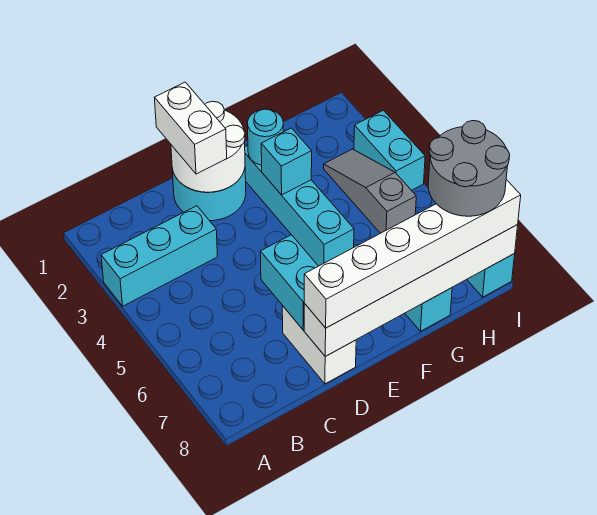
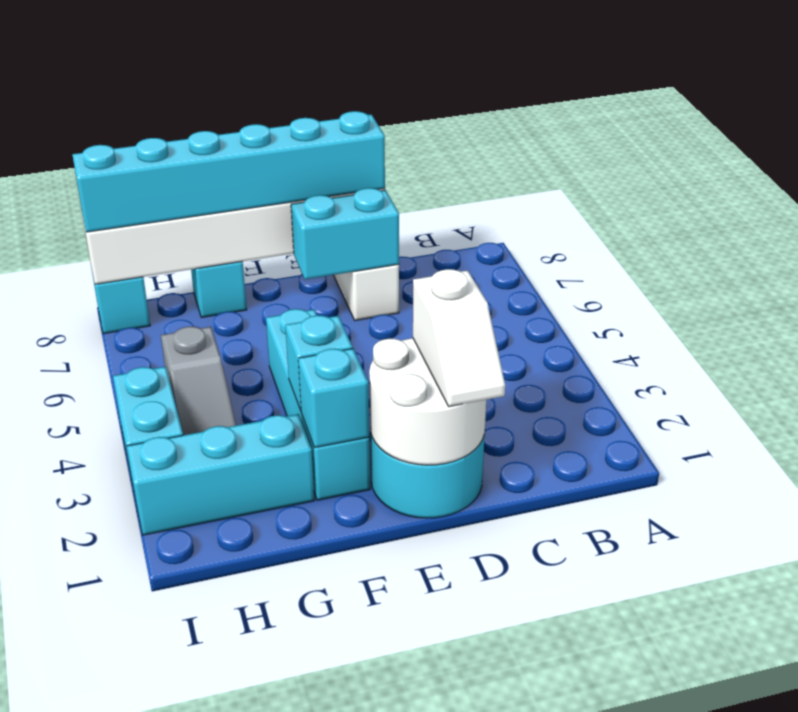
cyan brick A3:C3 level 1 -> cyan brick G2:I2 level 1
white brick D1:D2 level 3 -> white slope D1:D2 level 3 top 2
cyan brick D6:D7 level 2 -> cyan brick D7:E7 level 2
white brick D8:I8 level 3 -> cyan brick D8:I8 level 3
cyan round brick F2 level 2 -> cyan brick F2 level 2
grey round brick H7:I8 level 4 -> none

